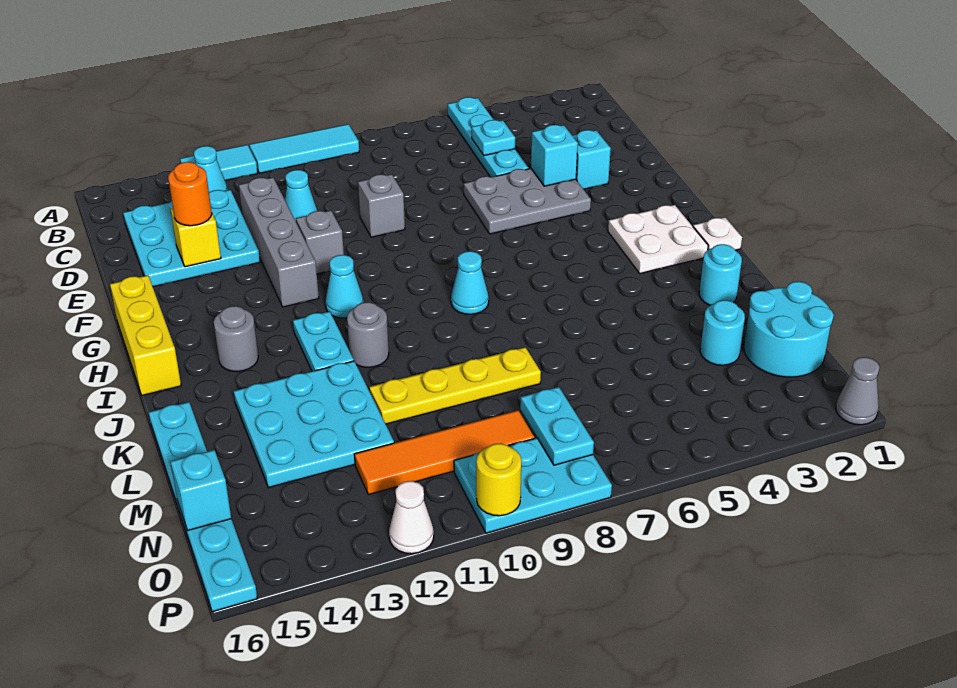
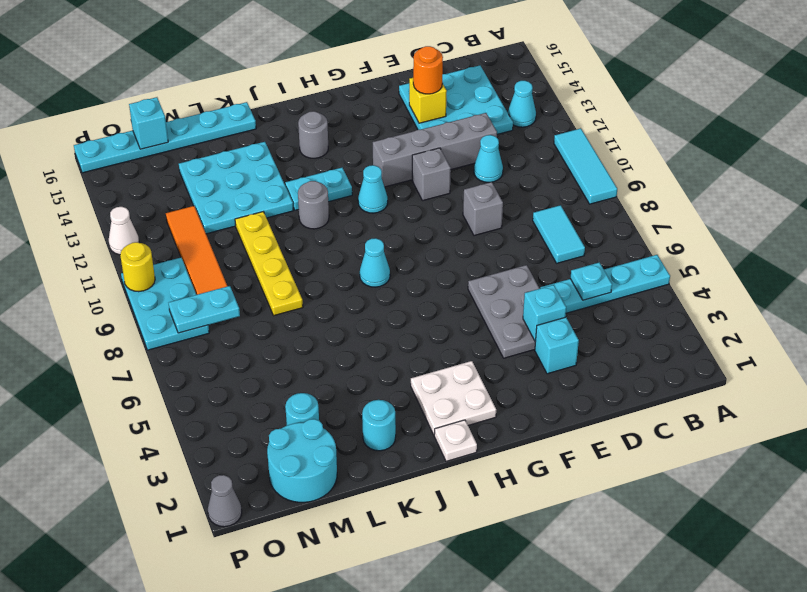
cyan tile A12:A13 level 1 -> cyan tile C7:C8 level 1
yellow brick G16:I16 level 1 -> none

